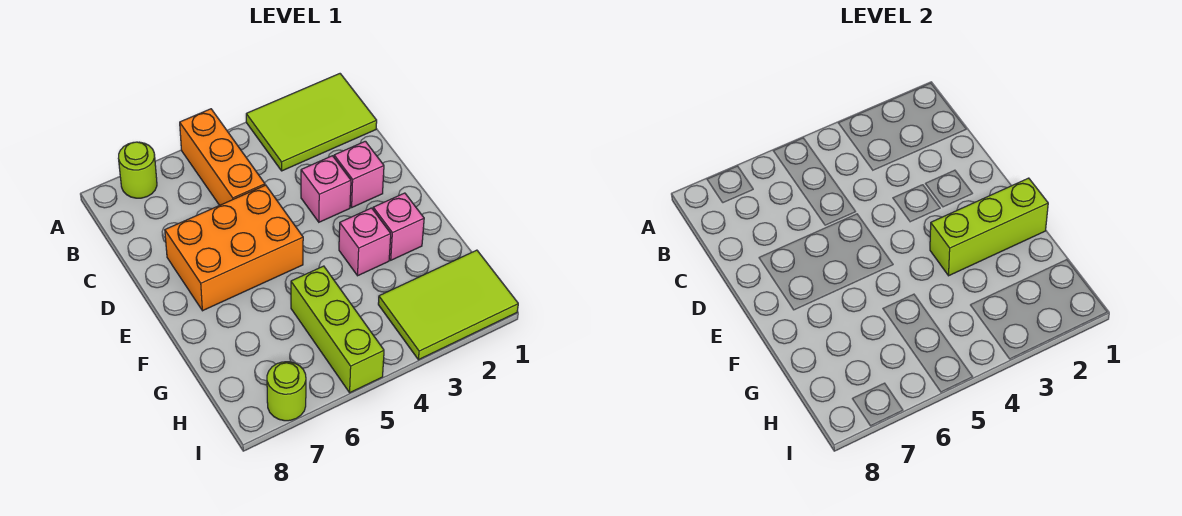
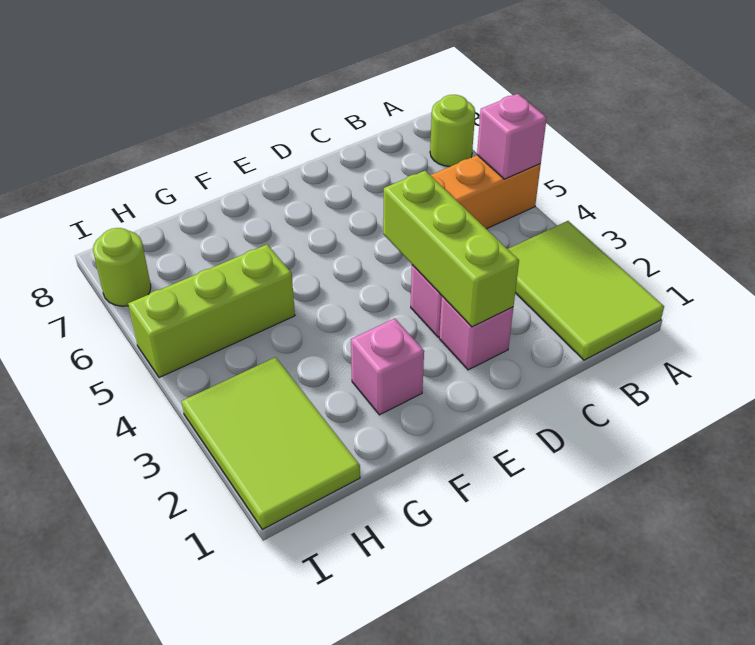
orange brick D5:E7 level 1 -> none
lime brick F1:F3 level 2 -> lime brick D2:D4 level 2
pink brick F3 level 1 -> pink brick A5 level 2

